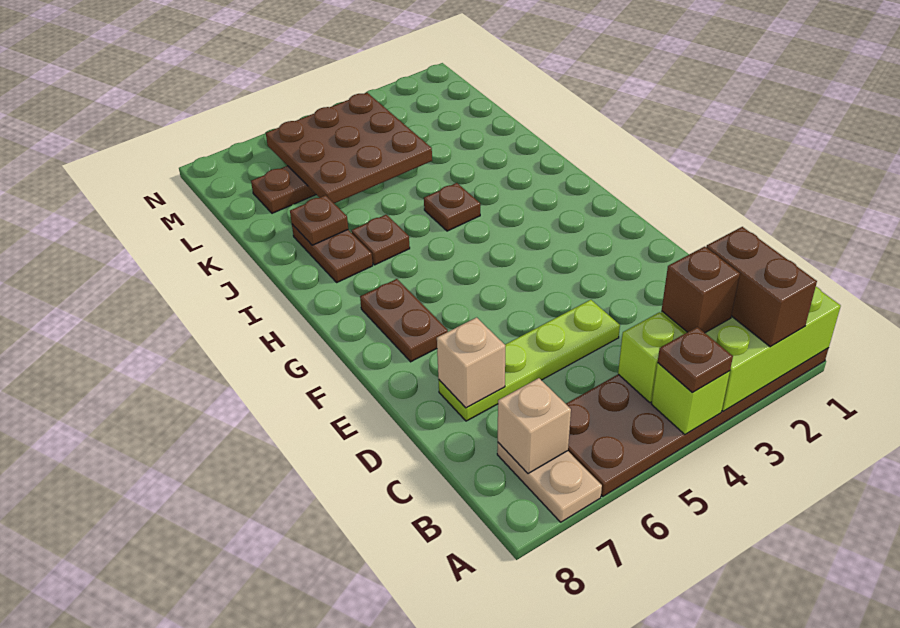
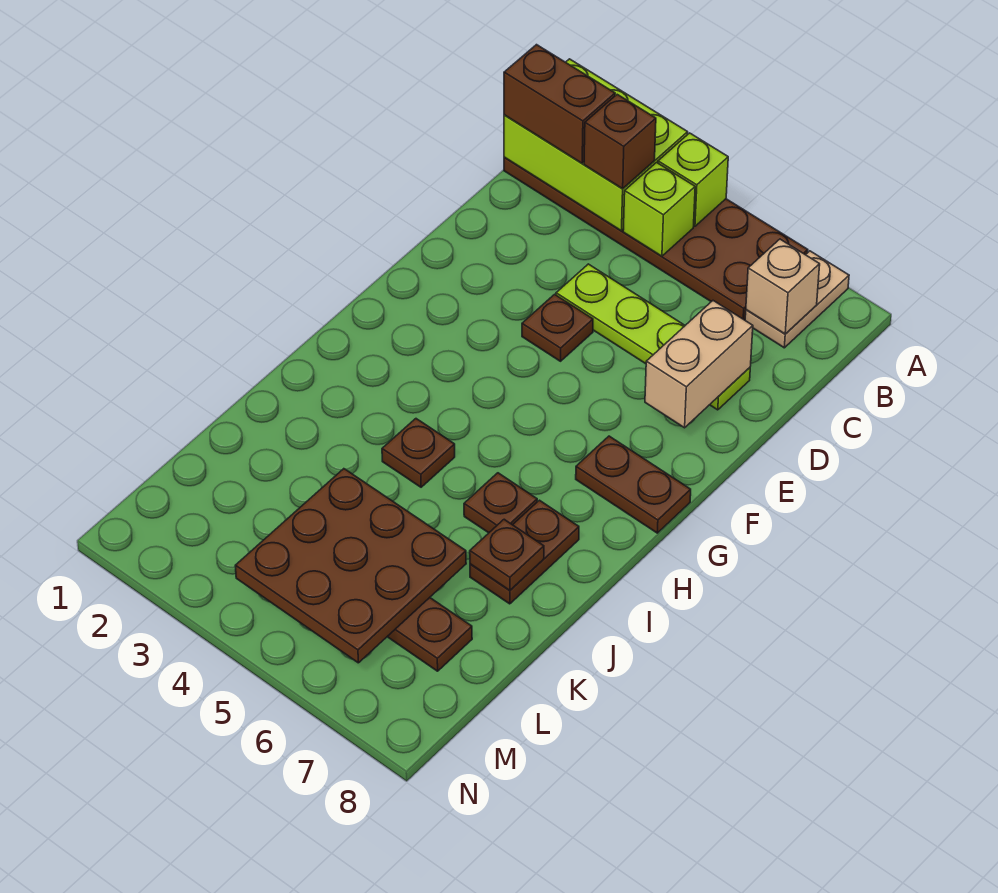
brown brick A2:B2 level 3 -> brown brick B1:B2 level 3
brown plate A4 level 3 -> brown plate E4 level 1
tan brick D7 level 2 -> tan brick D7:E7 level 2
brown plate F7:G7 level 1 -> brown plate G7:G8 level 1

